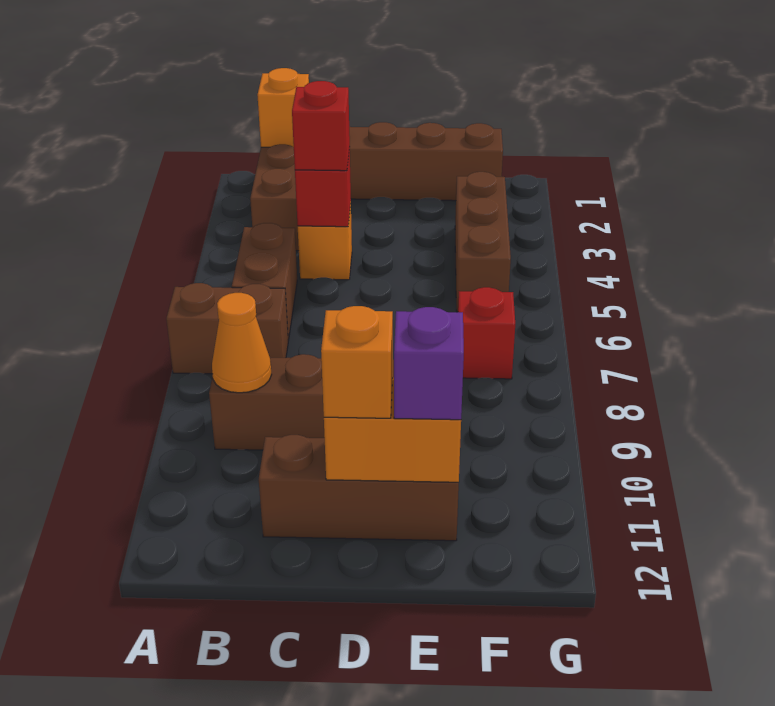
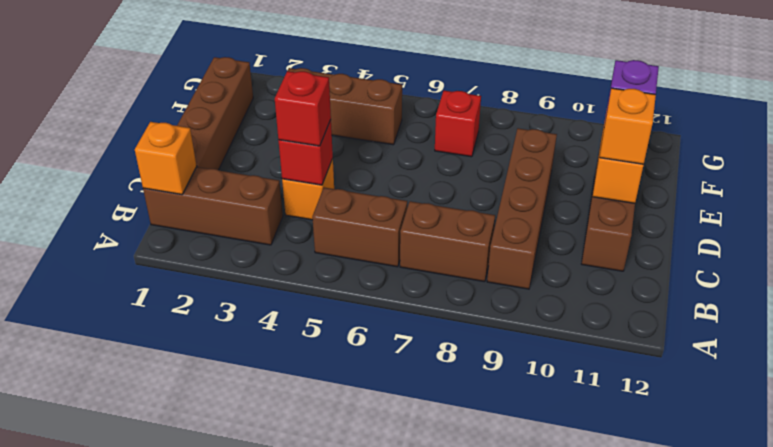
brown brick A7:B7 level 1 -> brown brick B7:B8 level 1
orange cone B9 level 2 -> none

